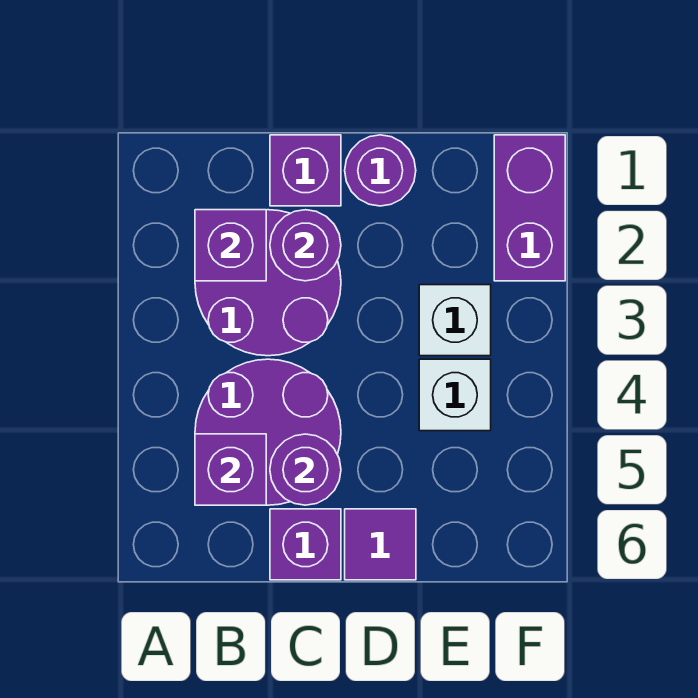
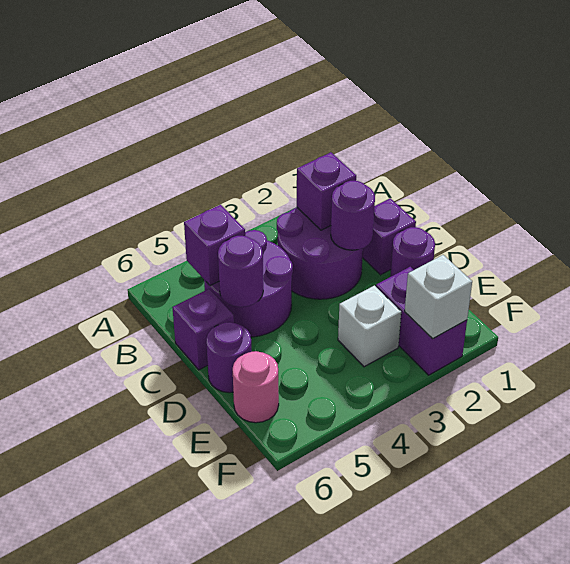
purple tile D6 level 1 -> purple round brick D6 level 1
white brick E4 level 1 -> white brick F2 level 2
none -> pink round brick E6 level 1
purple brick F1:F2 level 1 -> purple brick E2:F2 level 1

